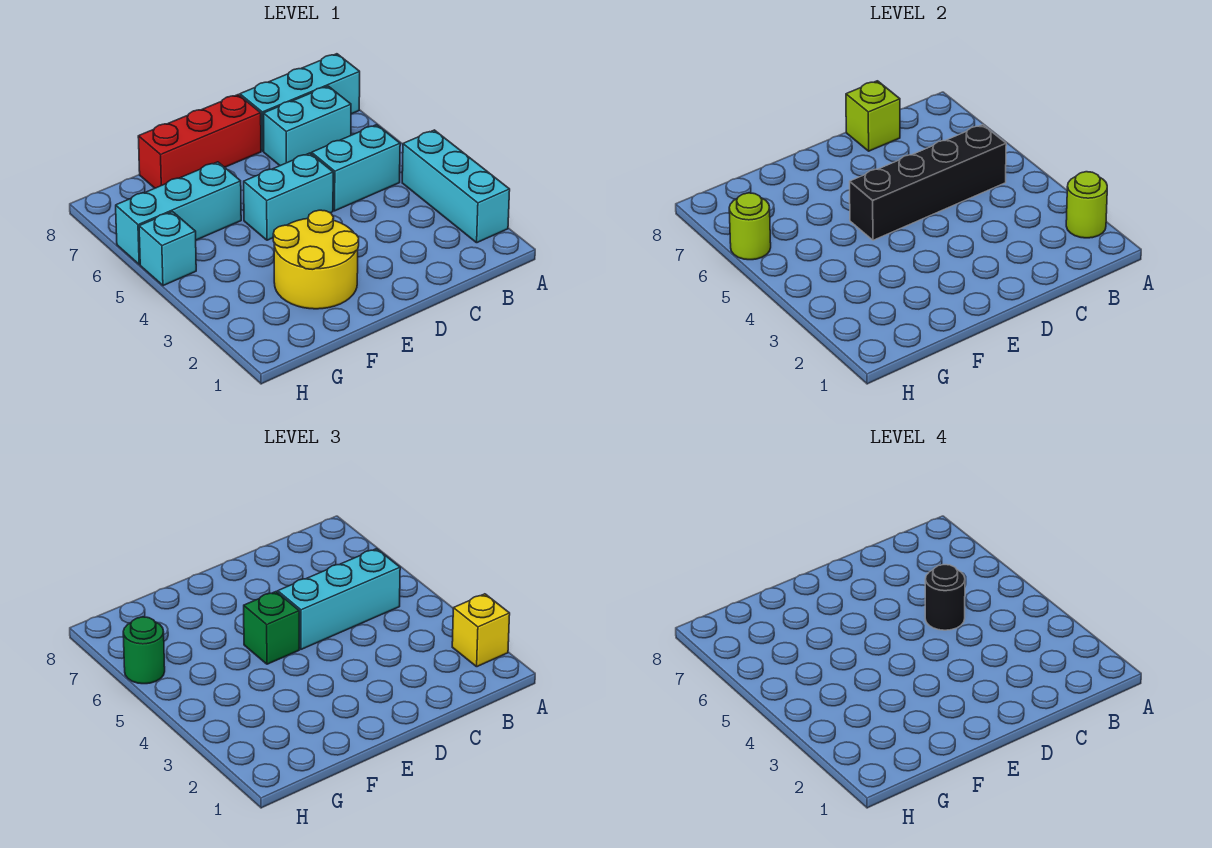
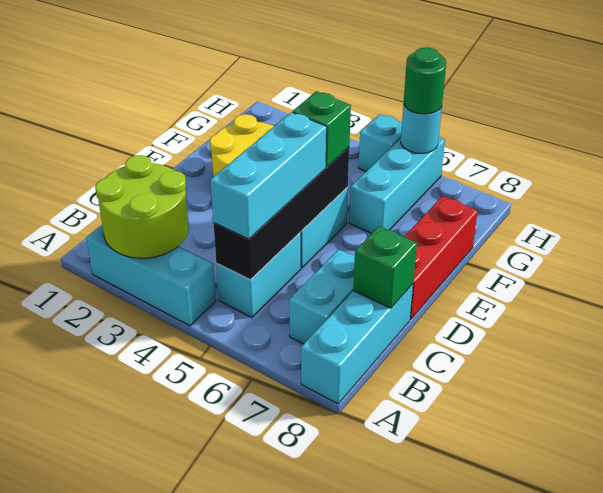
lime round brick A2 level 2 -> lime round brick A2:B3 level 2
yellow brick A2 level 3 -> none
black round brick C5 level 4 -> none
lime brick C8 level 2 -> green brick C8 level 2
lime round brick H6 level 2 -> cyan round brick H6 level 2

